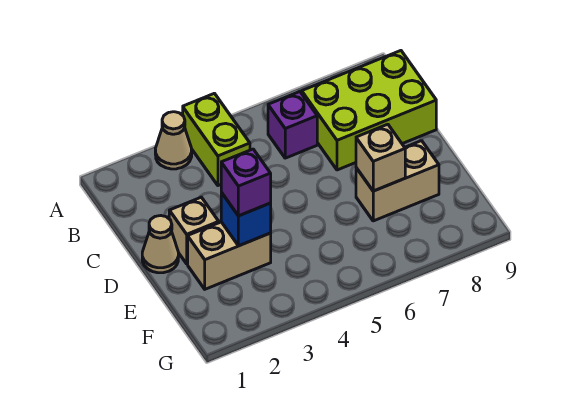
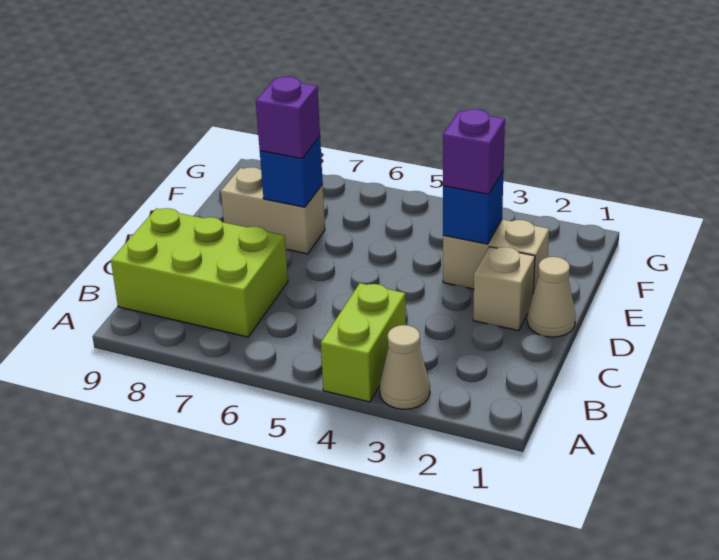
purple brick B6 level 1 -> purple brick E7 level 3
tan brick E7 level 2 -> blue brick E7 level 2

